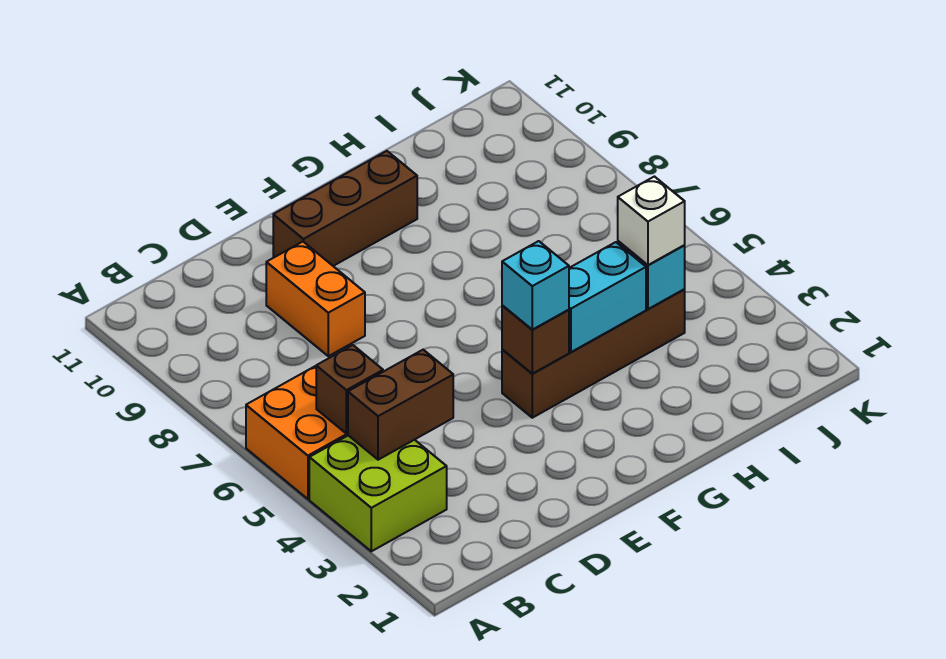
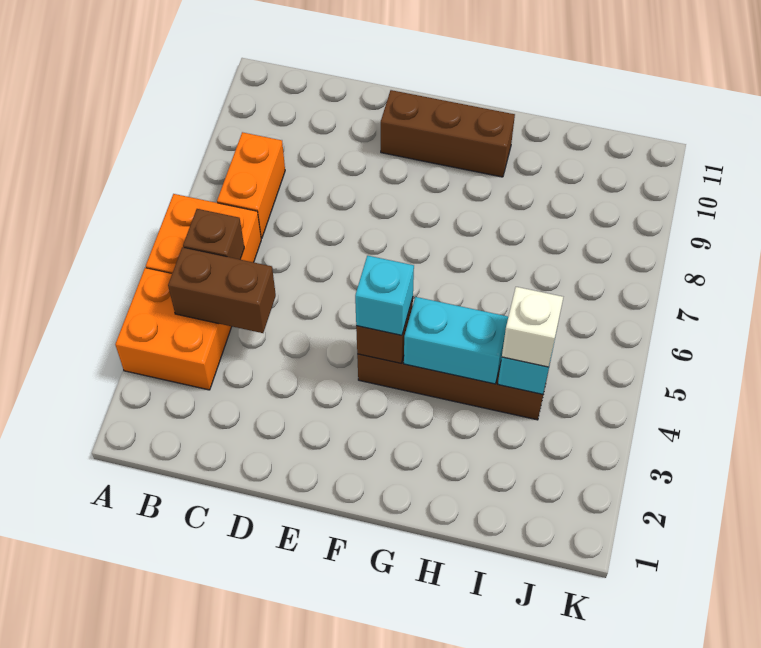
lime brick A3:B4 level 1 -> orange brick A3:B4 level 1
orange brick D8:D9 level 1 -> orange brick B7:B8 level 1

